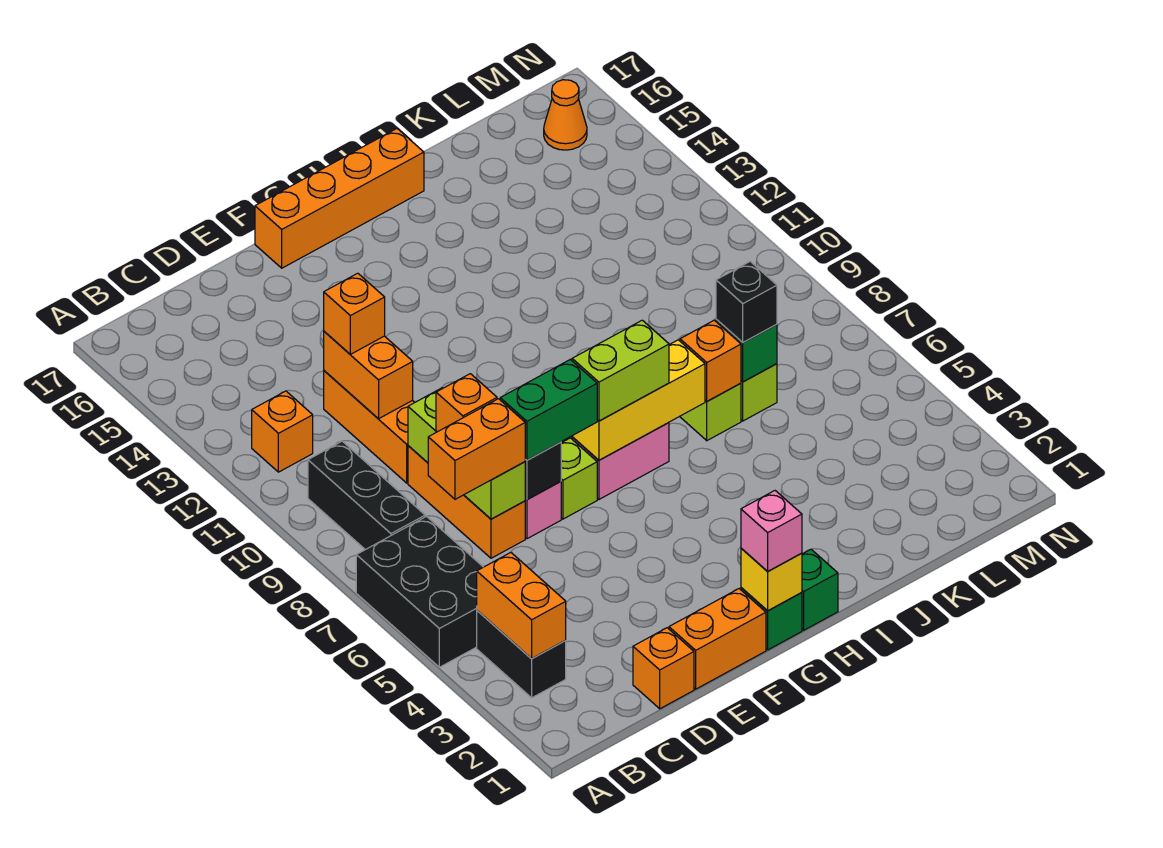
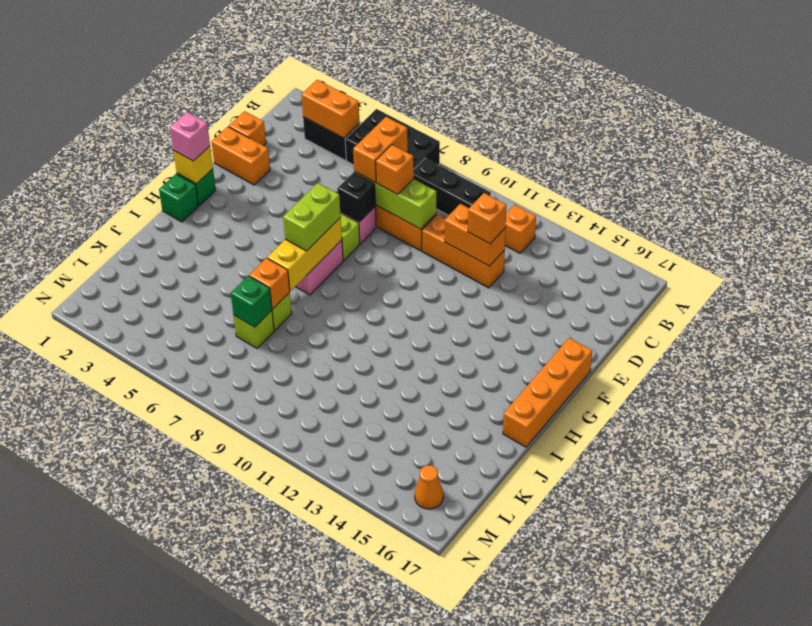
orange brick E1:F1 level 1 -> orange brick E1:E2 level 1
green brick E7:F7 level 3 -> none
black brick K7 level 3 -> none

